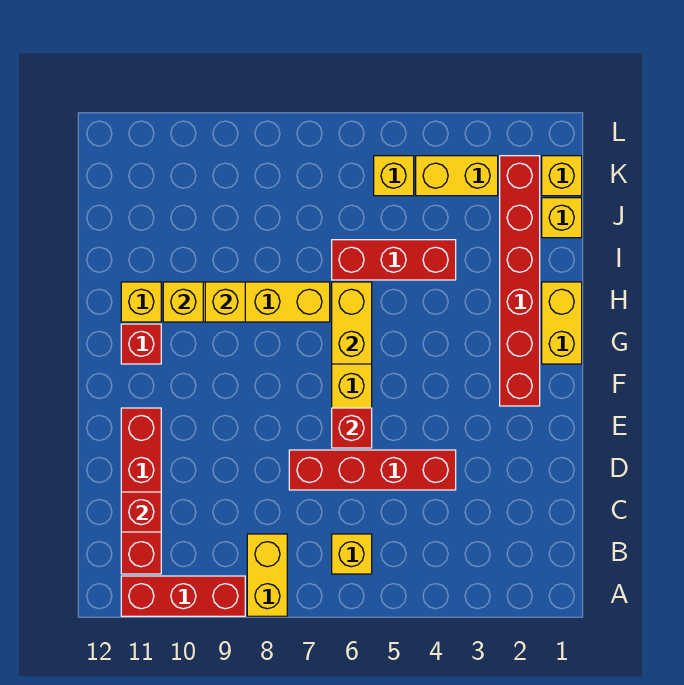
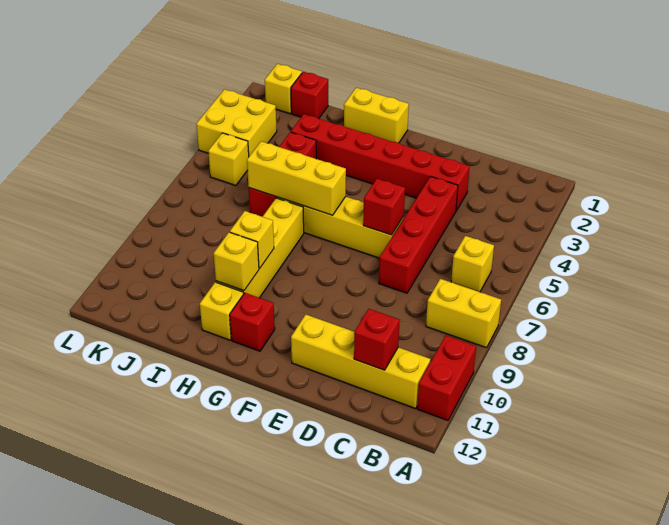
red brick A9:A11 level 1 -> red brick A10:A11 level 1
red brick B11:E11 level 1 -> yellow brick B11:E11 level 1
red brick F2:K2 level 1 -> red brick D3:I3 level 1
yellow brick G6:H6 level 2 -> yellow brick G6:I6 level 2
yellow brick J1 level 1 -> red brick J1 level 1
yellow brick K3:K4 level 1 -> yellow brick K3:L4 level 1

